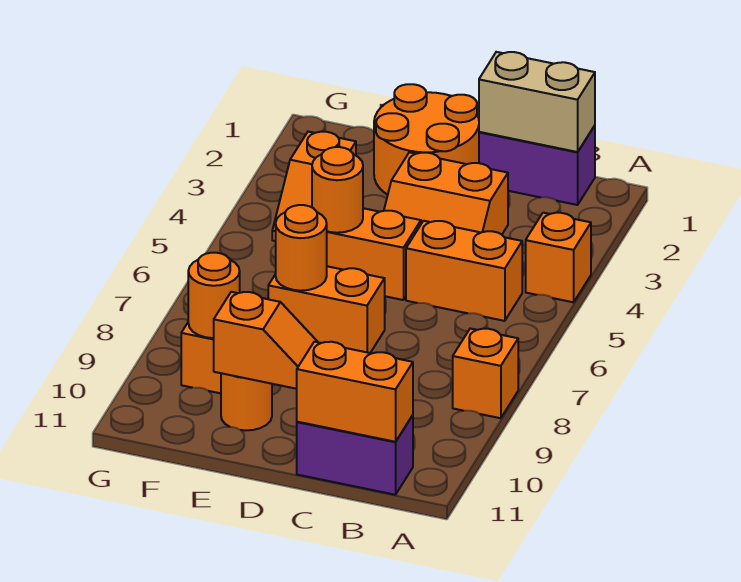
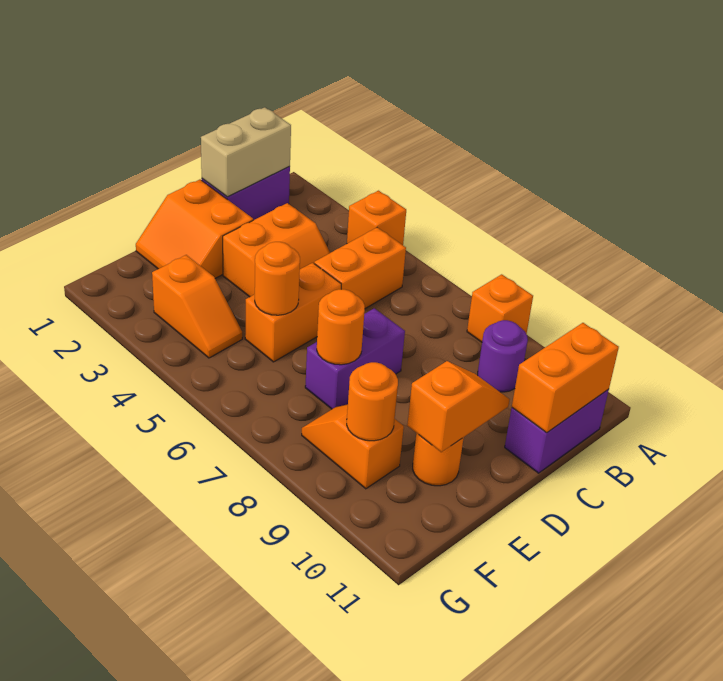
none -> purple round brick B9 level 1
orange round brick D1:E2 level 1 -> orange slope D1:E2 level 1 top D
orange brick D7:E7 level 1 -> purple brick D7:E7 level 1

